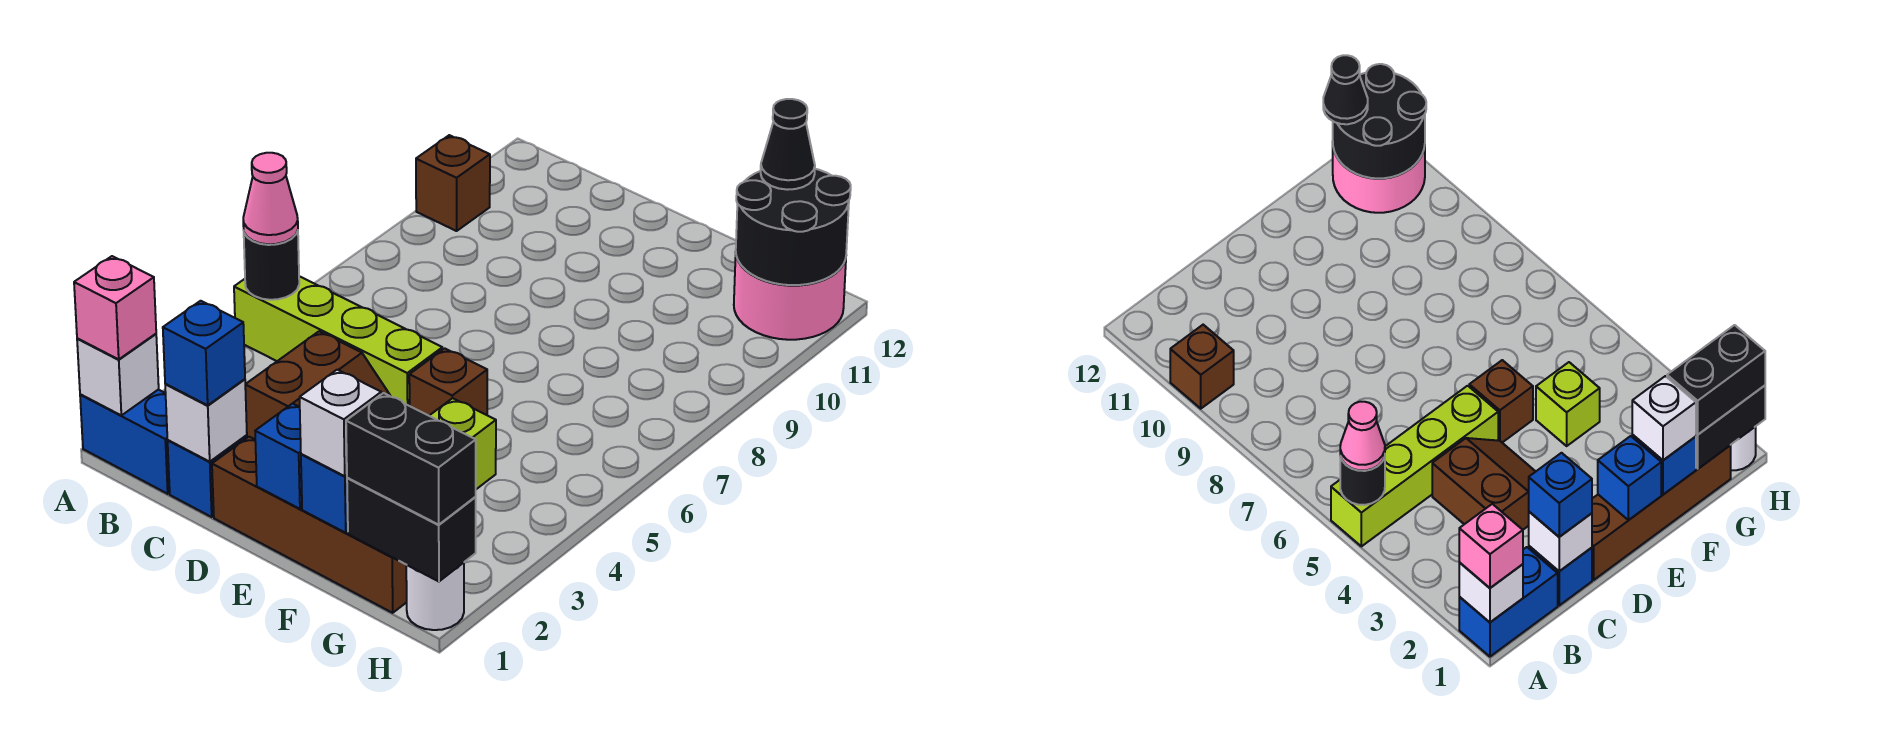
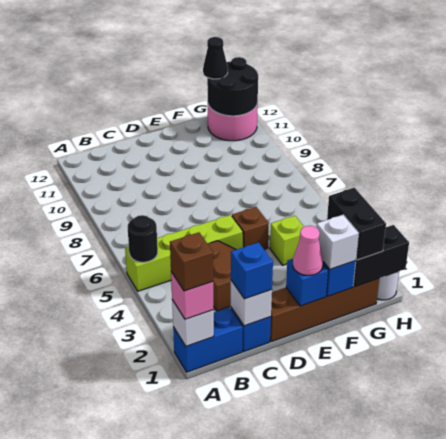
pink cone A5 level 3 -> pink cone E1 level 3
brown brick A10 level 1 -> brown brick A1 level 4
black brick G1:H1 level 3 -> black brick G1:G2 level 3

